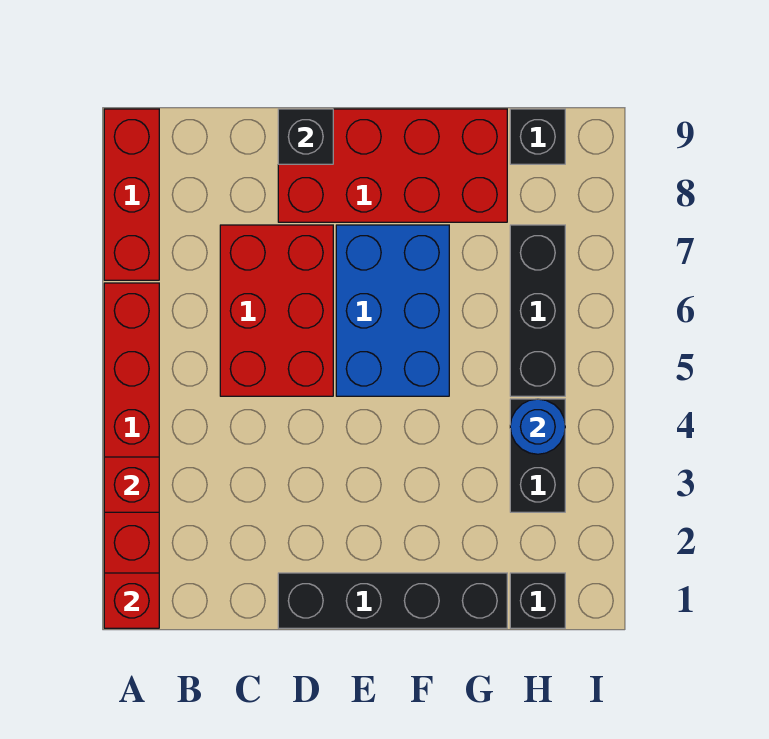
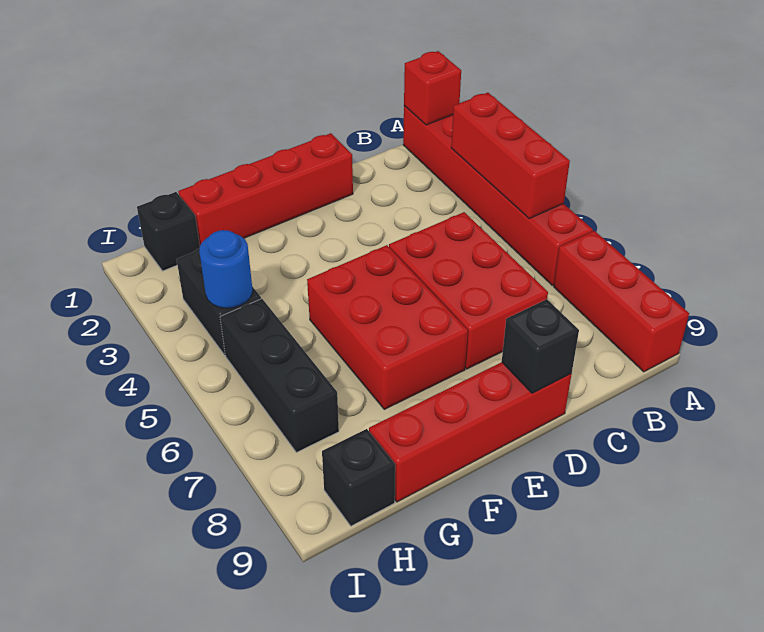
red brick A3 level 2 -> red brick A3:A5 level 2
black brick D1:G1 level 1 -> red brick D1:G1 level 1
red brick D8:G9 level 1 -> red brick D9:G9 level 1
blue brick E5:F7 level 1 -> red brick E5:F7 level 1

